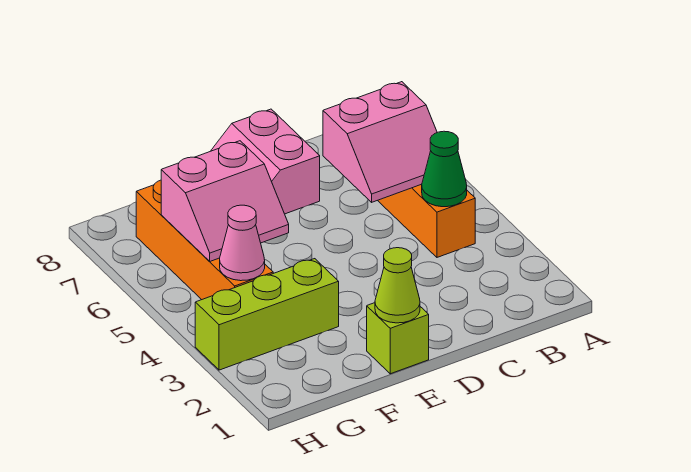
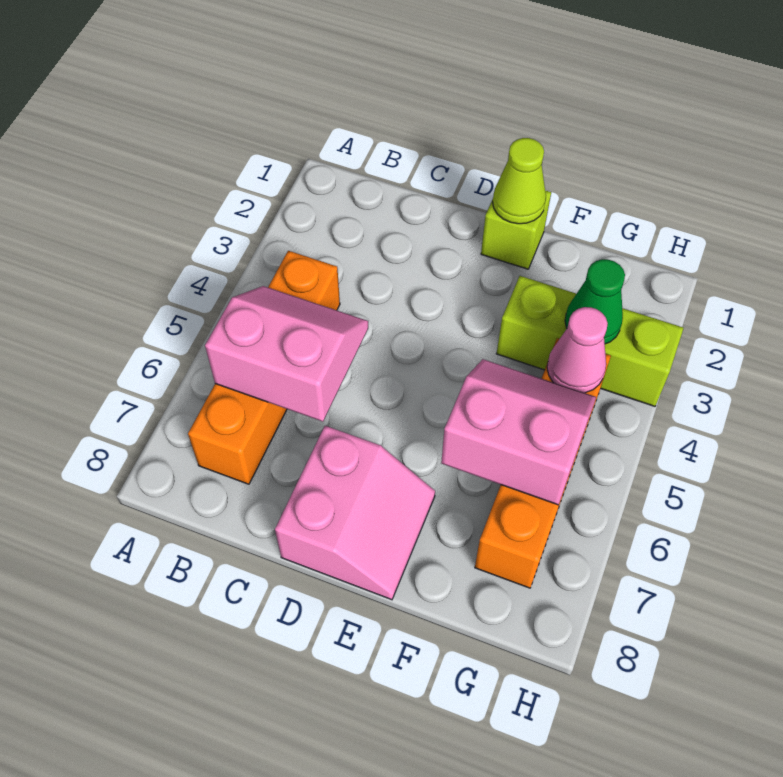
green cone B4 level 2 -> green cone G3 level 2

